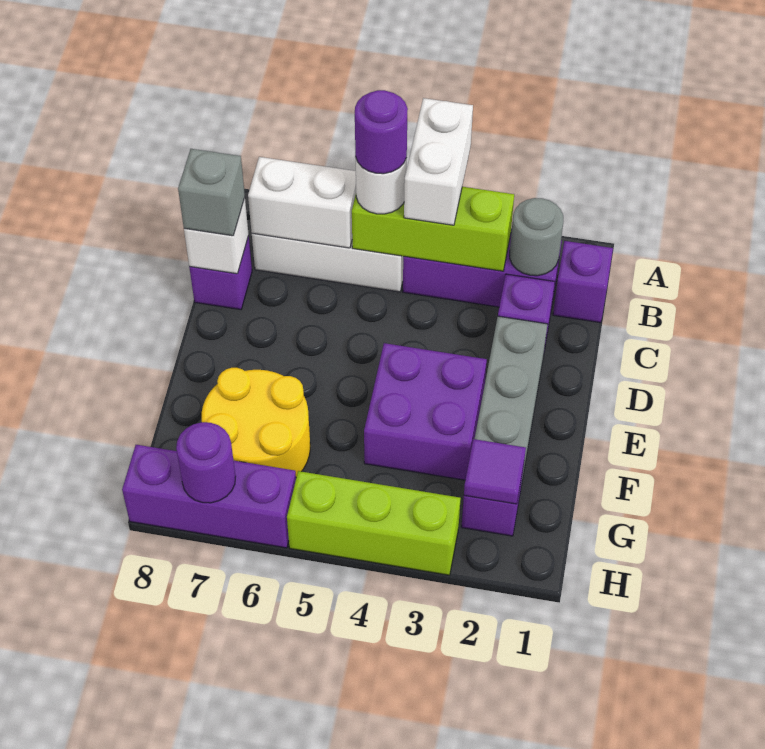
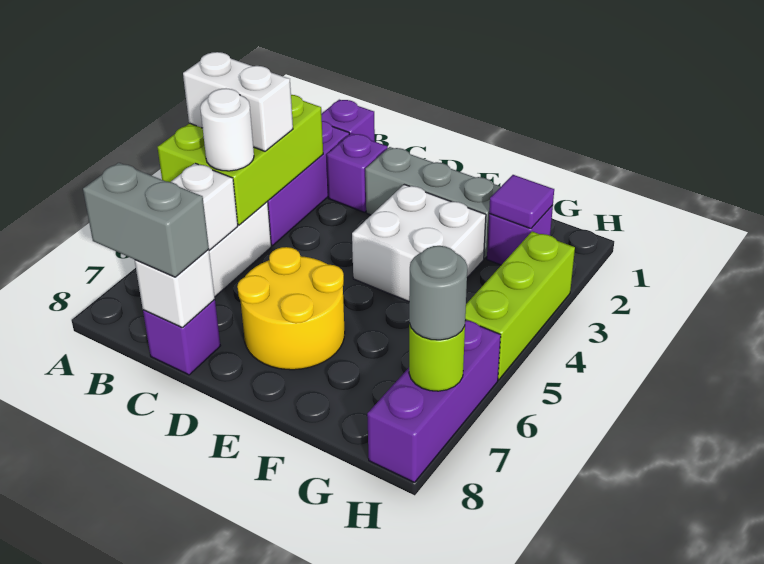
grey round brick B2 level 2 -> grey round brick H7 level 3
lime brick B3:B5 level 2 -> lime brick A3:B5 level 2
purple round brick B5 level 4 -> none
grey brick C8 level 3 -> grey brick B8:C8 level 3
purple brick E3:F4 level 1 -> white brick E3:F4 level 1
yellow round brick F6:G7 level 1 -> yellow round brick D6:E7 level 1
purple round brick H7 level 2 -> lime round brick H7 level 2

